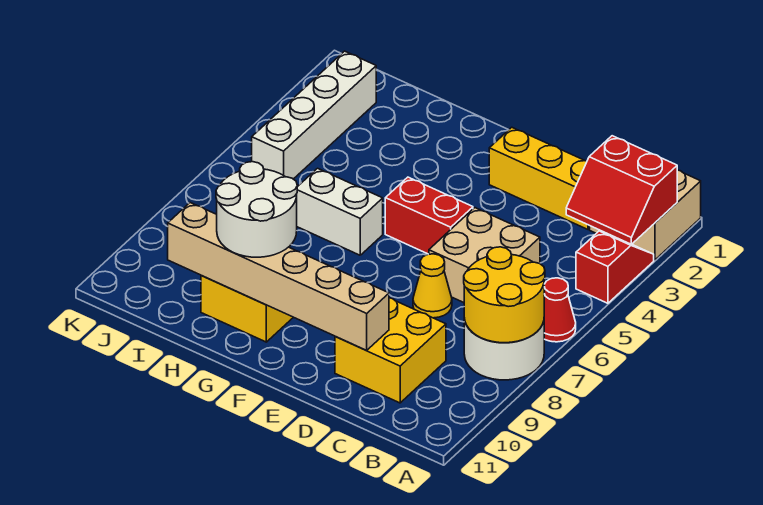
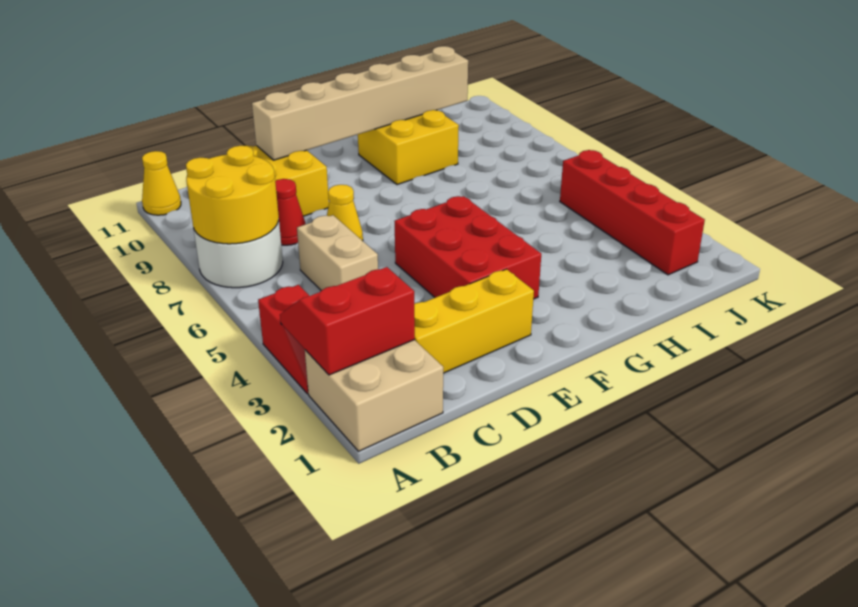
red cone A6 level 1 -> red cone C8 level 1
none -> yellow cone A11 level 1
tan brick C5:D6 level 1 -> tan brick C5:C6 level 1
red brick E5:F5 level 1 -> red brick E3:F5 level 1
white brick G6:H6 level 1 -> none
white round brick G9:H10 level 3 -> none
white brick J2:J5 level 1 -> red brick J2:J5 level 1

